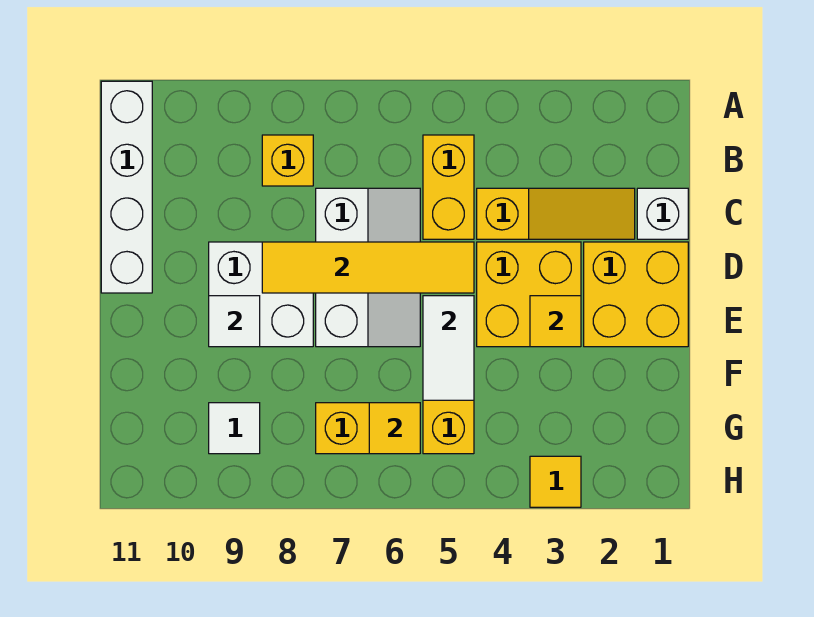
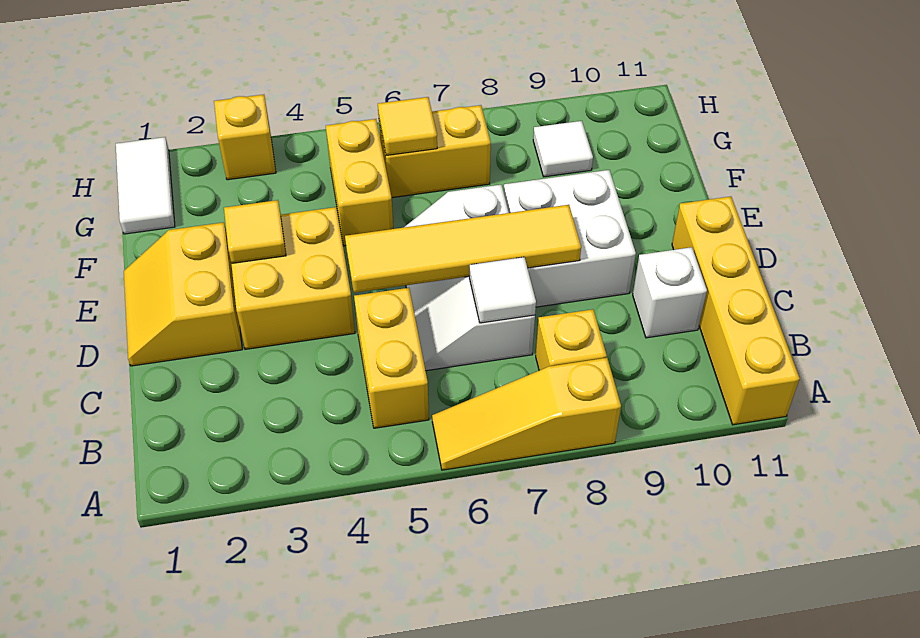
white brick A11:D11 level 1 -> yellow brick A11:D11 level 1
white brick C1 level 1 -> white brick C10 level 1
yellow slope C2:C4 level 1 top 4 -> yellow slope A6:A8 level 1 top 8
yellow brick D1:E2 level 1 -> yellow slope D1:E2 level 1 top 2
white tile E5:F5 level 2 -> white tile G1:H1 level 1
white tile E9 level 2 -> white tile C7 level 2
yellow tile H3 level 1 -> yellow brick H3 level 1

